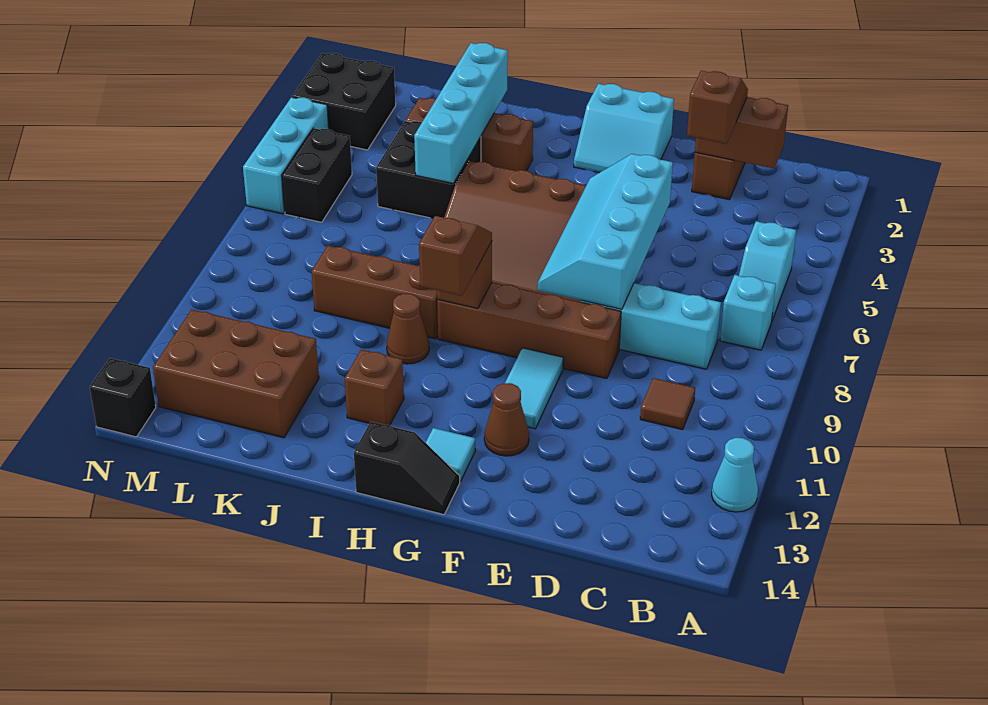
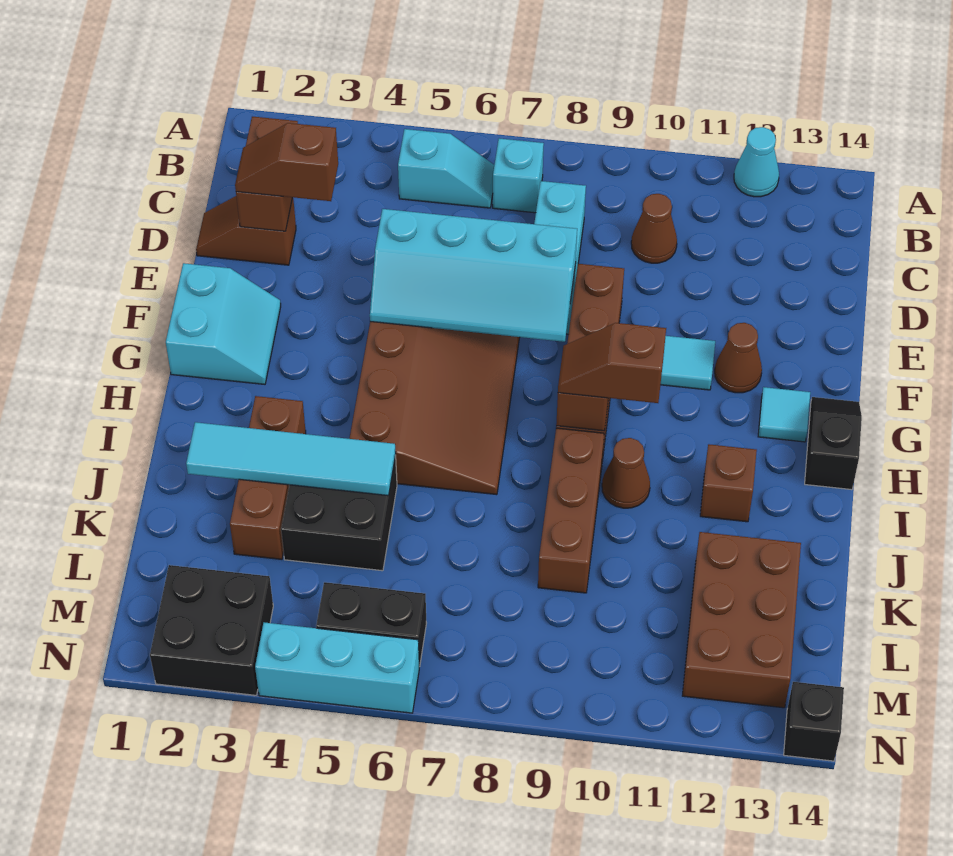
brown tile C10 level 1 -> brown cone C10 level 1
cyan brick J2:J5 level 2 -> cyan tile J2:J5 level 2

